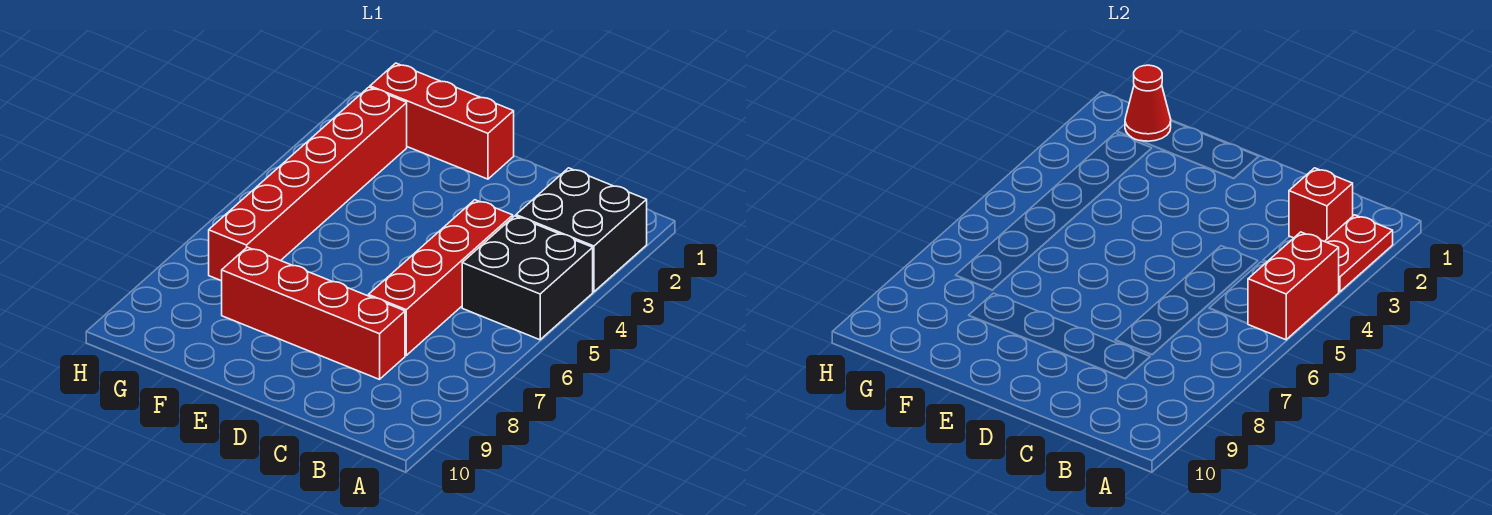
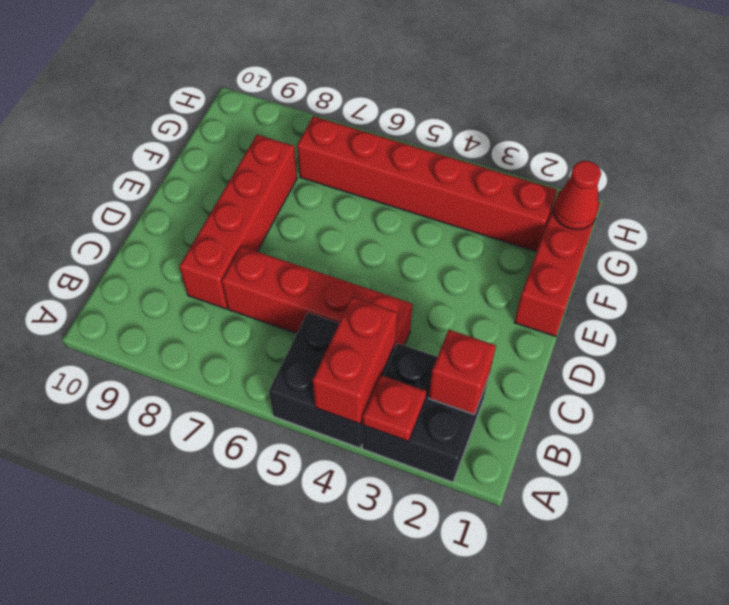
red plate A2:A3 level 2 -> red plate A3 level 2
red brick A4:A5 level 2 -> red brick A4:B4 level 2

